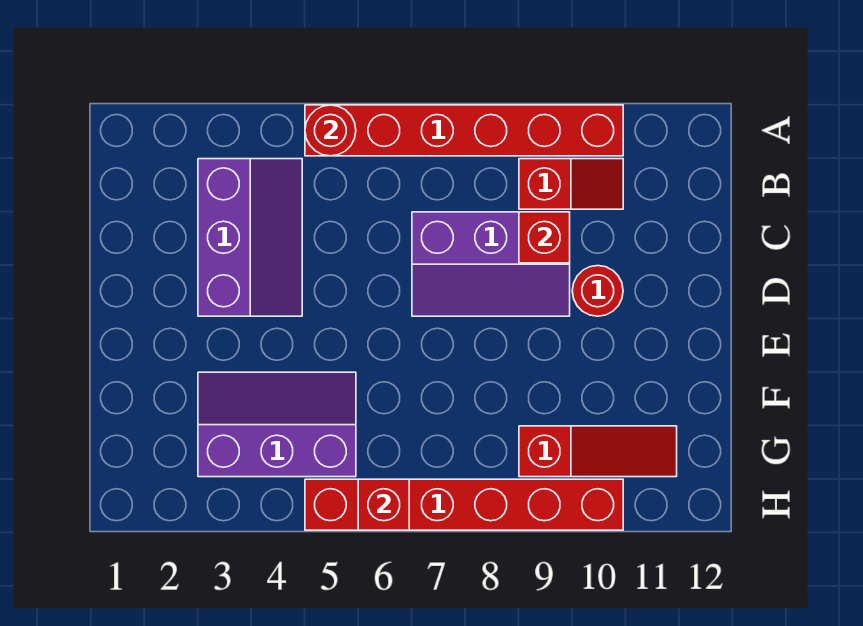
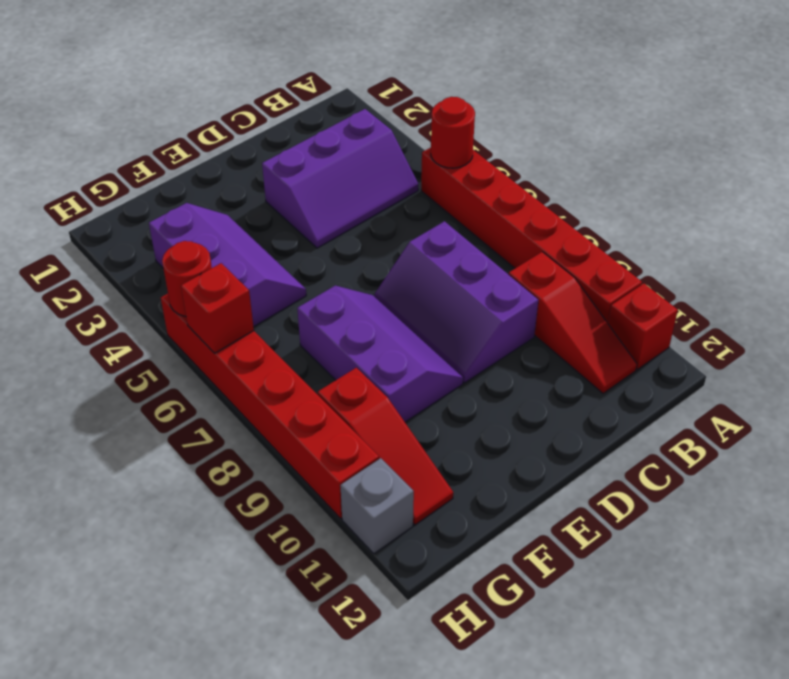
red slope B9:B10 level 1 top 9 -> red slope B9:B11 level 1 top 9
red brick C9 level 2 -> red brick A11 level 1
red round brick D10 level 1 -> red round brick H5 level 2
none -> purple slope E7:F9 level 1 top F
none -> grey brick H11 level 1

